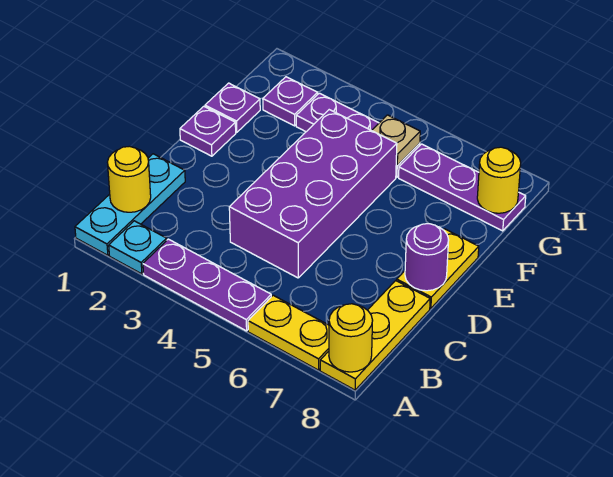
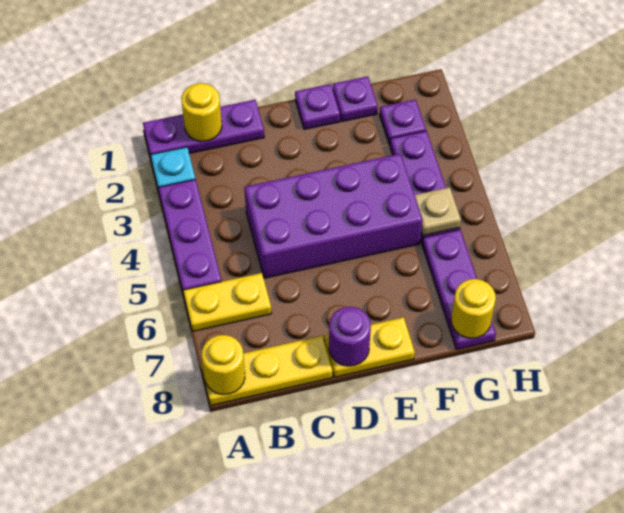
cyan plate A1:C1 level 1 -> purple plate A1:C1 level 1
yellow plate A6:A7 level 1 -> yellow plate A6:B6 level 1

